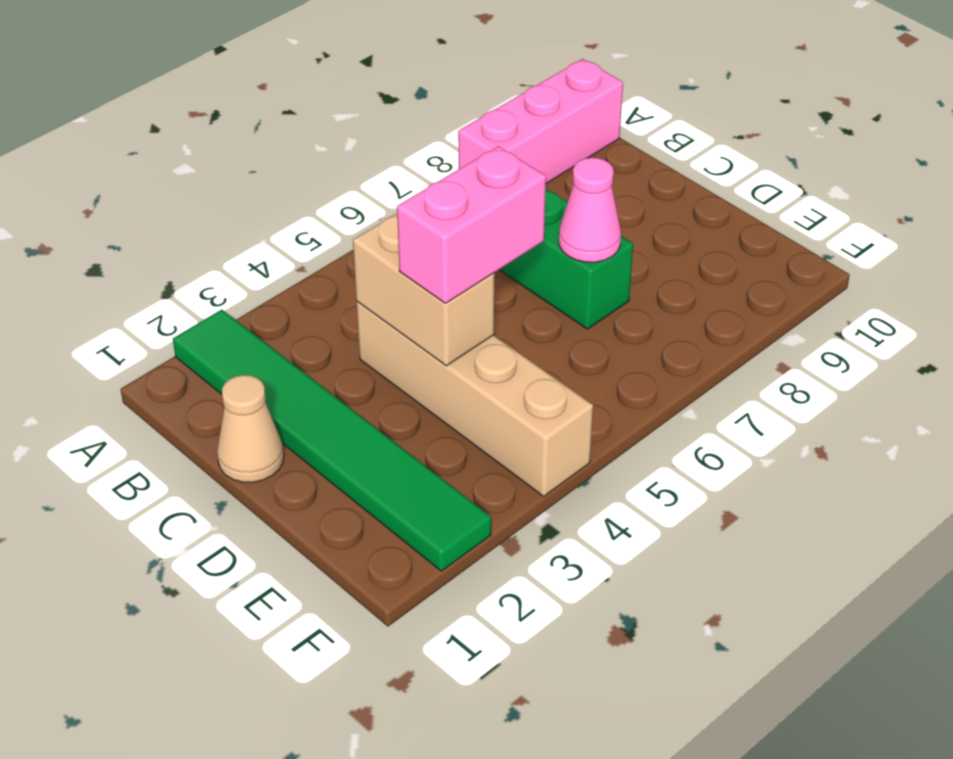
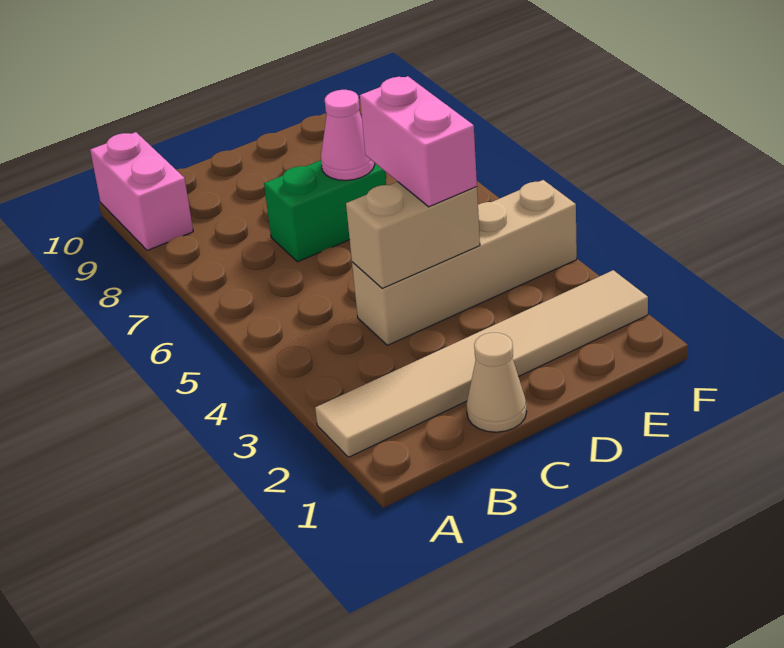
green tile A2:F2 level 1 -> tan tile A2:F2 level 1
pink brick A8:A10 level 1 -> pink brick A9:A10 level 1

